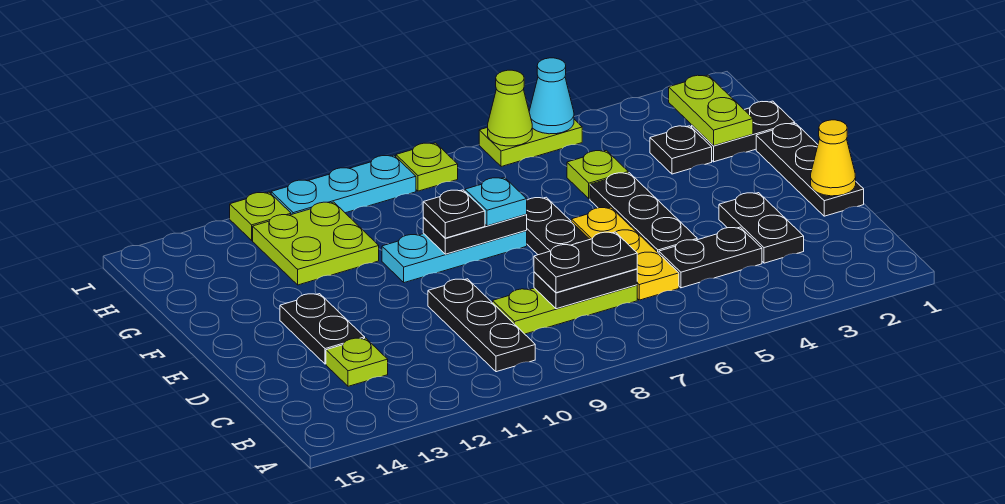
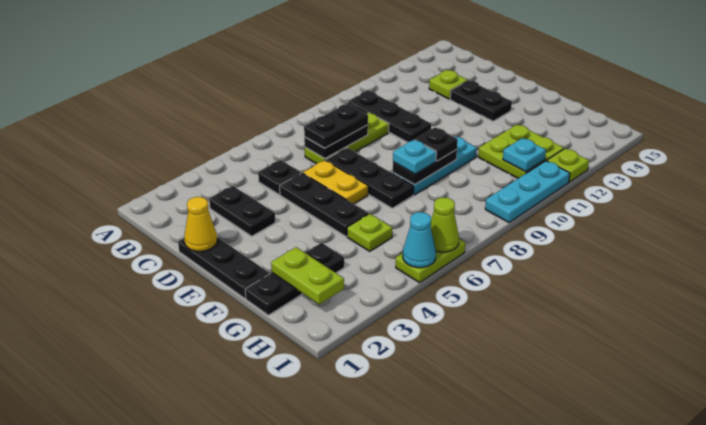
black plate C4:C5 level 1 -> black plate C5 level 1
yellow plate C6:E6 level 1 -> yellow plate D6:E6 level 1
none -> cyan plate H11 level 2
lime plate I8 level 1 -> none

